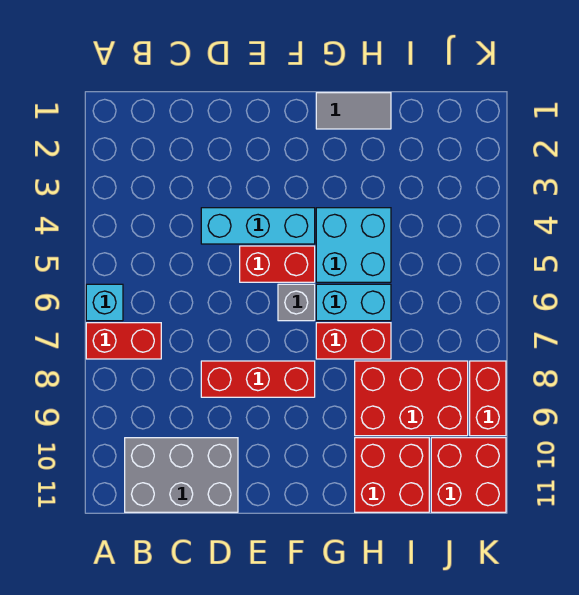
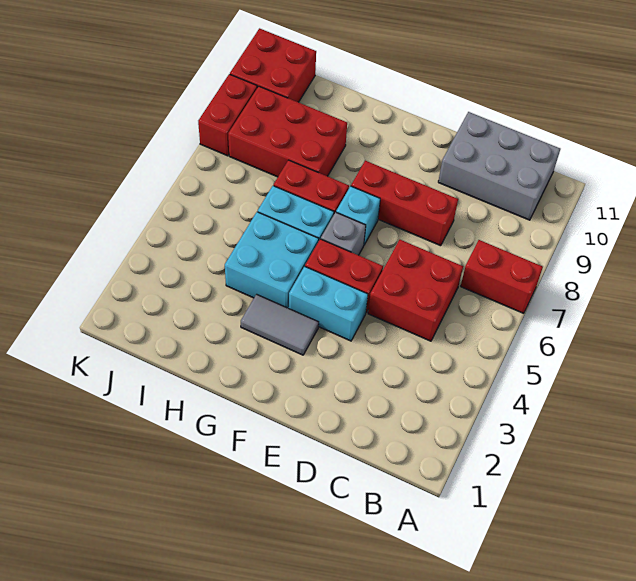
cyan brick A6 level 1 -> cyan brick F7 level 1
cyan brick D4:F4 level 1 -> cyan brick E4:F4 level 1
grey tile G1:H1 level 1 -> grey tile F3:G3 level 1
red brick H10:I11 level 1 -> red brick C5:D6 level 1

